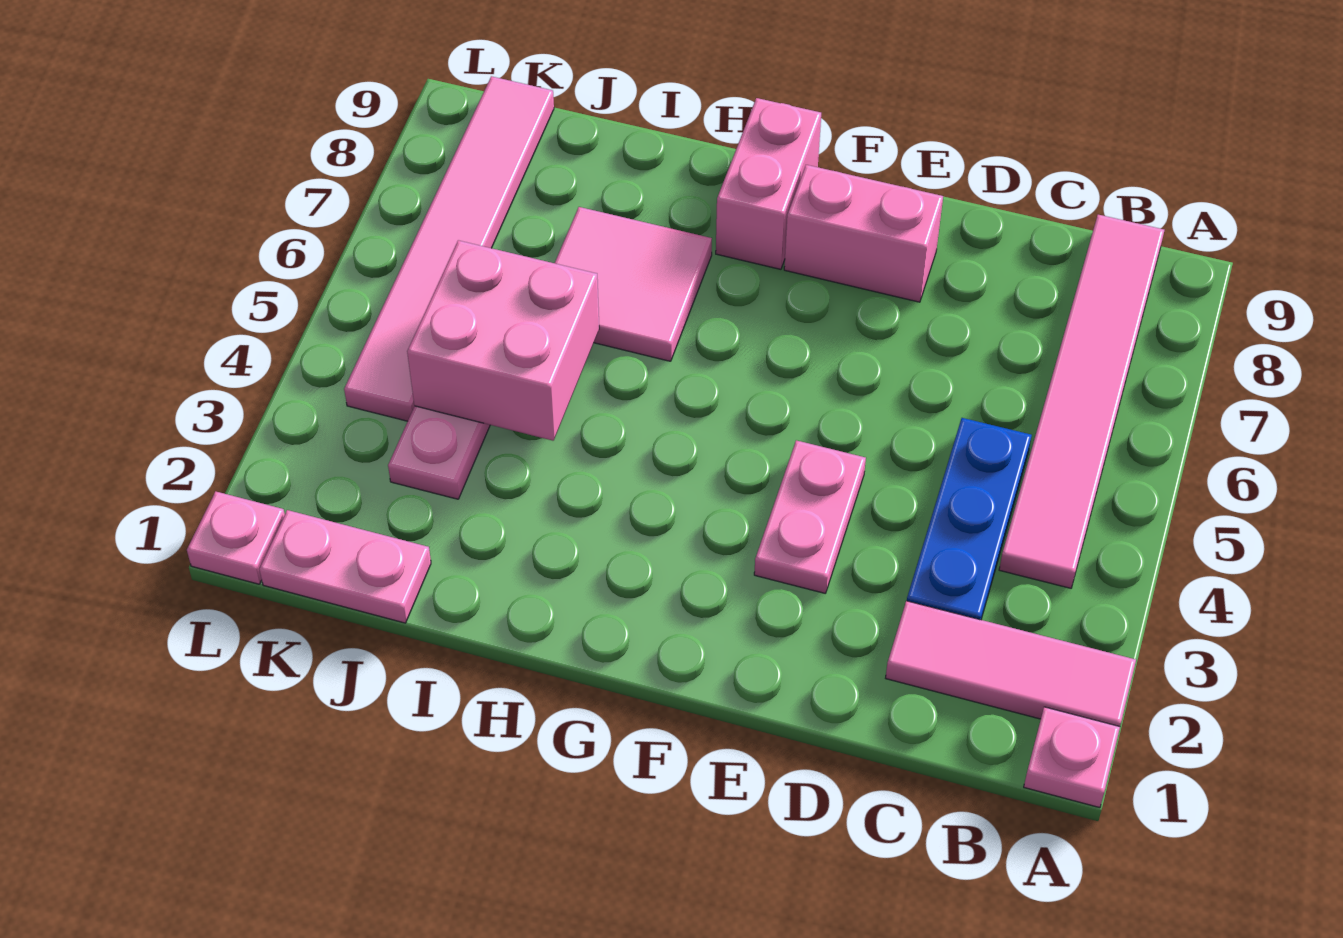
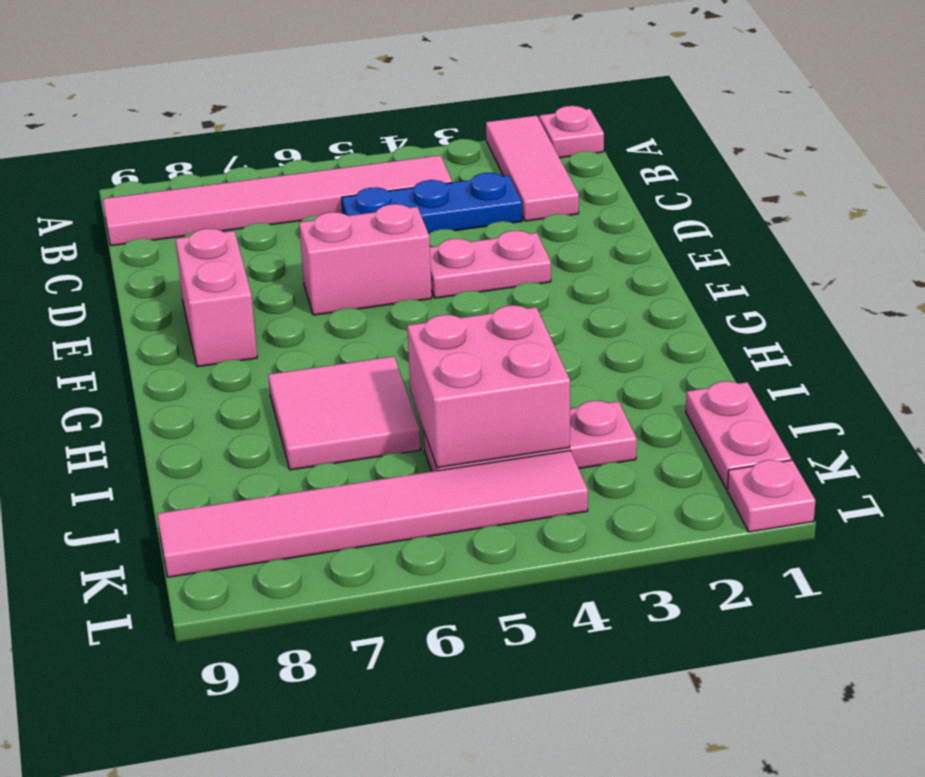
pink brick G8:G9 level 1 -> pink brick E5:E6 level 1

